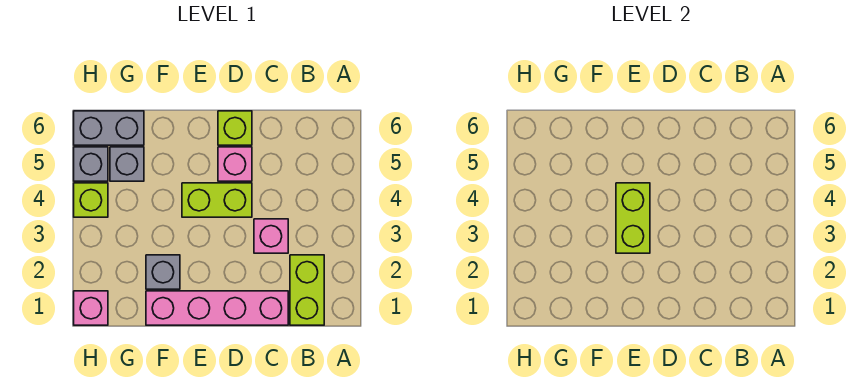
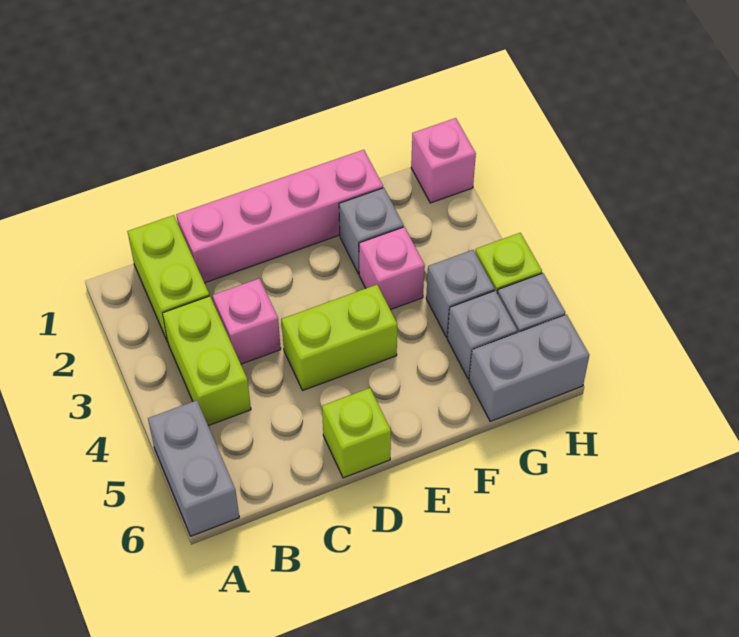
none -> grey brick A5:A6 level 1
pink brick D5 level 1 -> pink brick F3 level 1
lime brick E3:E4 level 2 -> lime brick B3:B4 level 1
none -> grey brick G4 level 1

